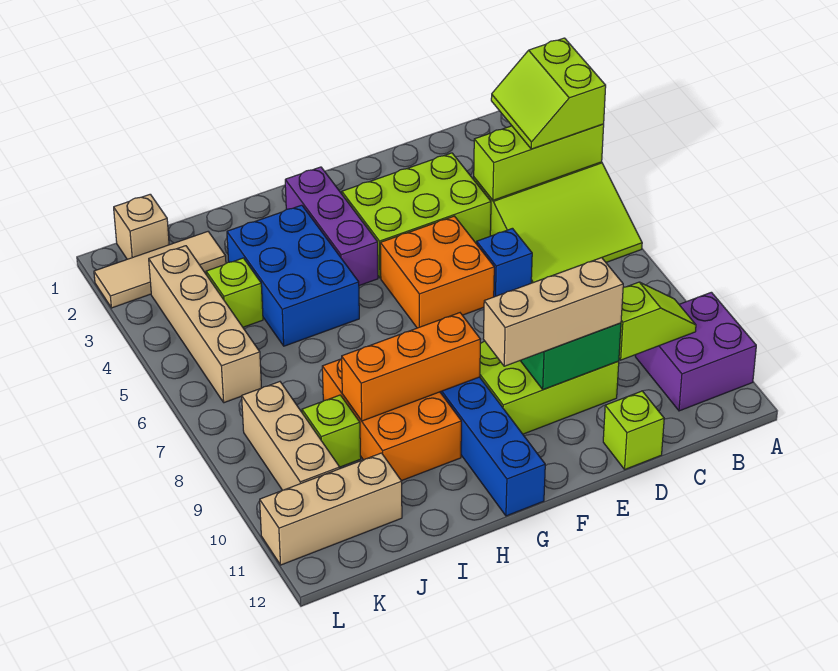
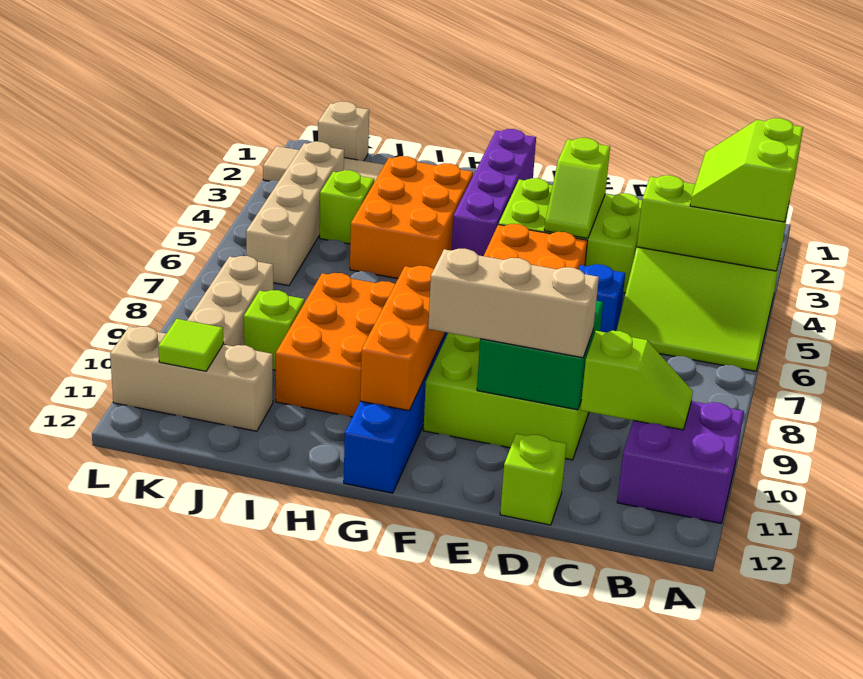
none -> lime slope E3:E4 level 2 top 3
purple brick G2:G4 level 1 -> purple brick G1:G4 level 1
orange brick G9:I9 level 2 -> orange brick G9:G11 level 2
blue brick H3:I5 level 1 -> orange brick H3:I5 level 1
none -> lime tile K11 level 2

